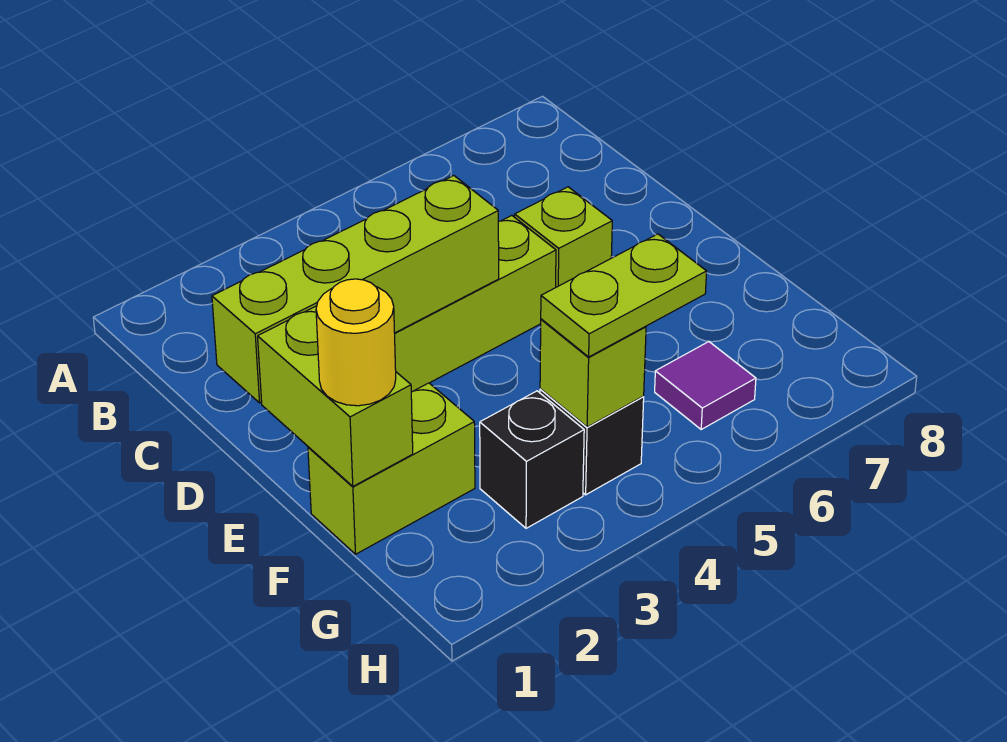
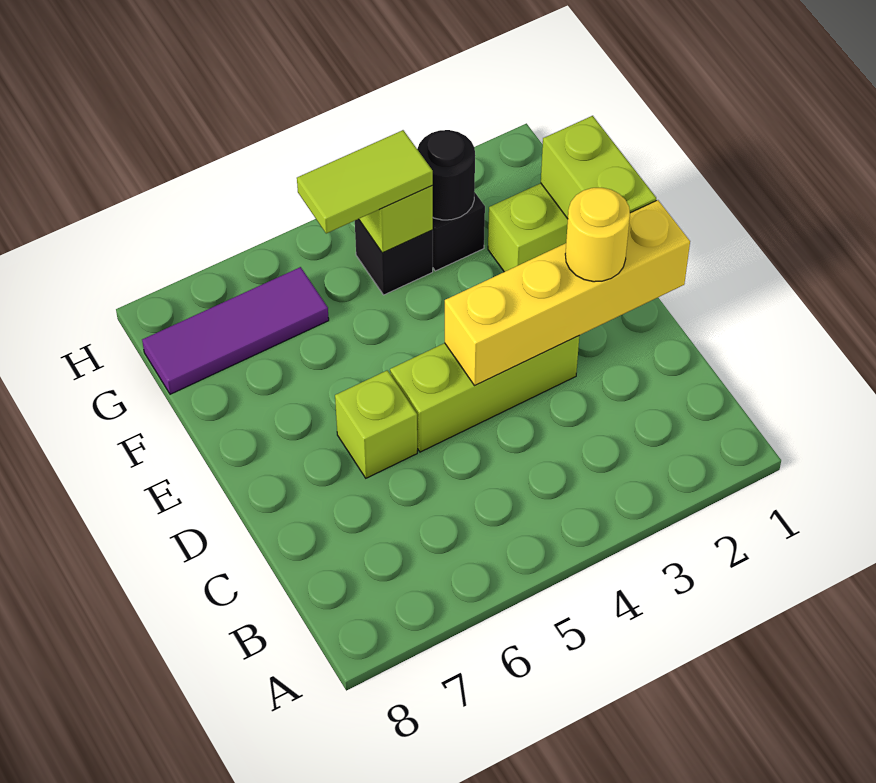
lime brick D1:D4 level 2 -> yellow brick D1:D4 level 2
yellow round brick F1 level 3 -> yellow round brick D2 level 3
none -> black round brick G3 level 2
lime plate G4:G5 level 3 -> lime tile G4:G5 level 3
purple tile G6 level 1 -> purple tile G6:G8 level 1

